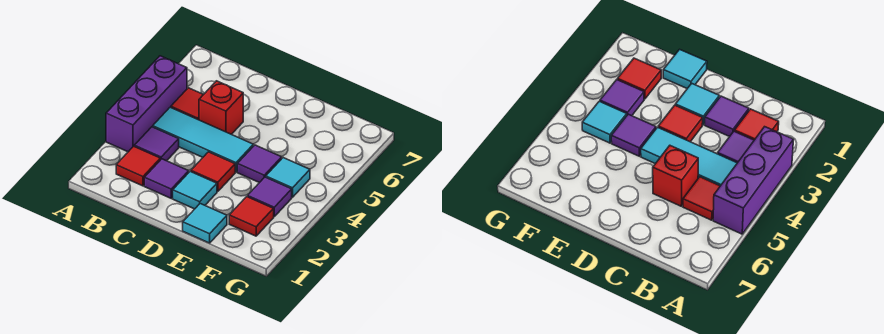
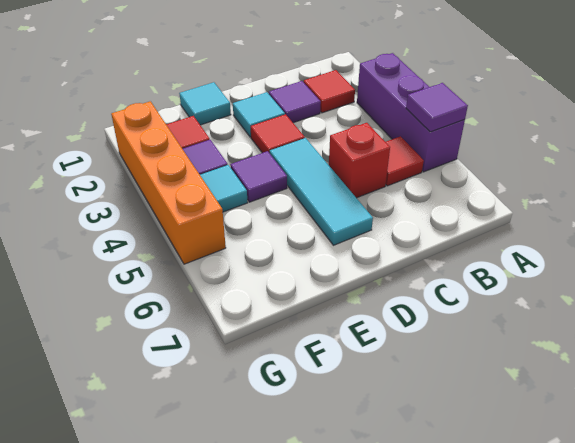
purple tile B3 level 1 -> purple tile A5 level 2
cyan tile B4:D4 level 1 -> cyan tile D4:D6 level 1
none -> orange brick G2:G5 level 1

